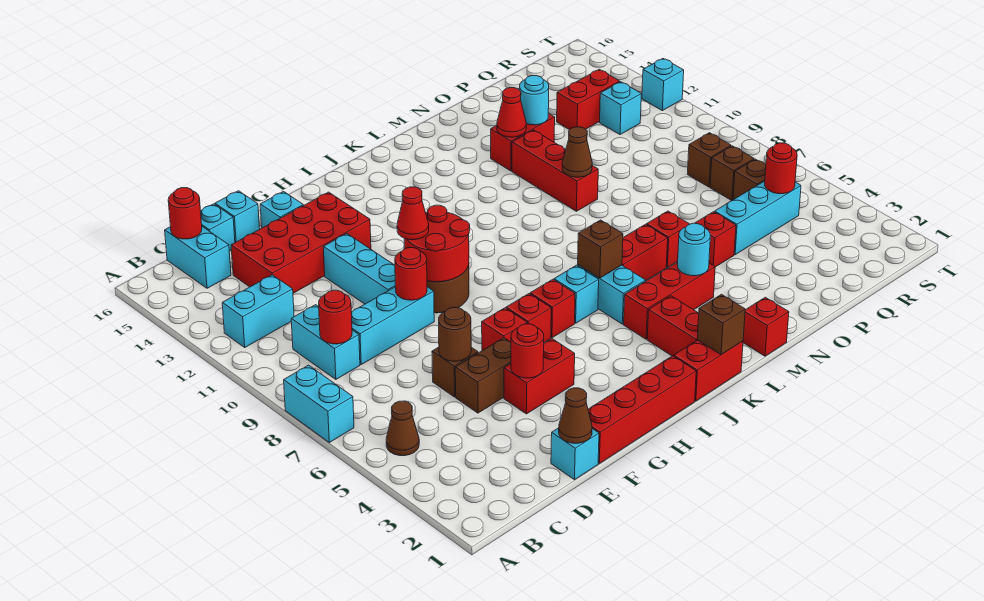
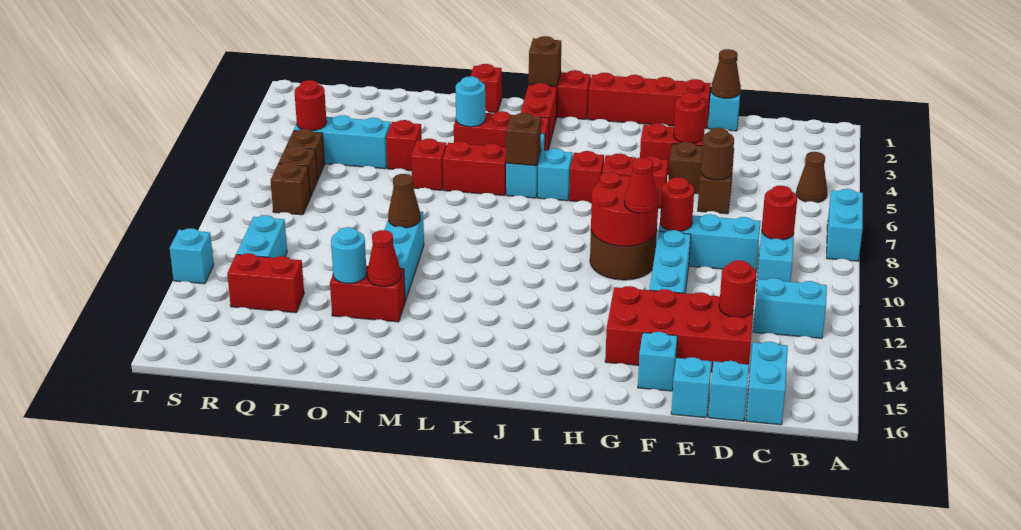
red round brick C16 level 2 -> red round brick D13 level 2
red brick N10:N12 level 1 -> cyan brick N10:N12 level 1
cyan brick R12 level 1 -> cyan brick R11:R12 level 1

